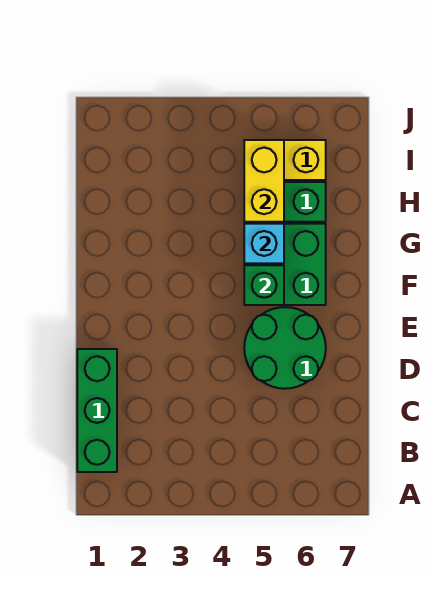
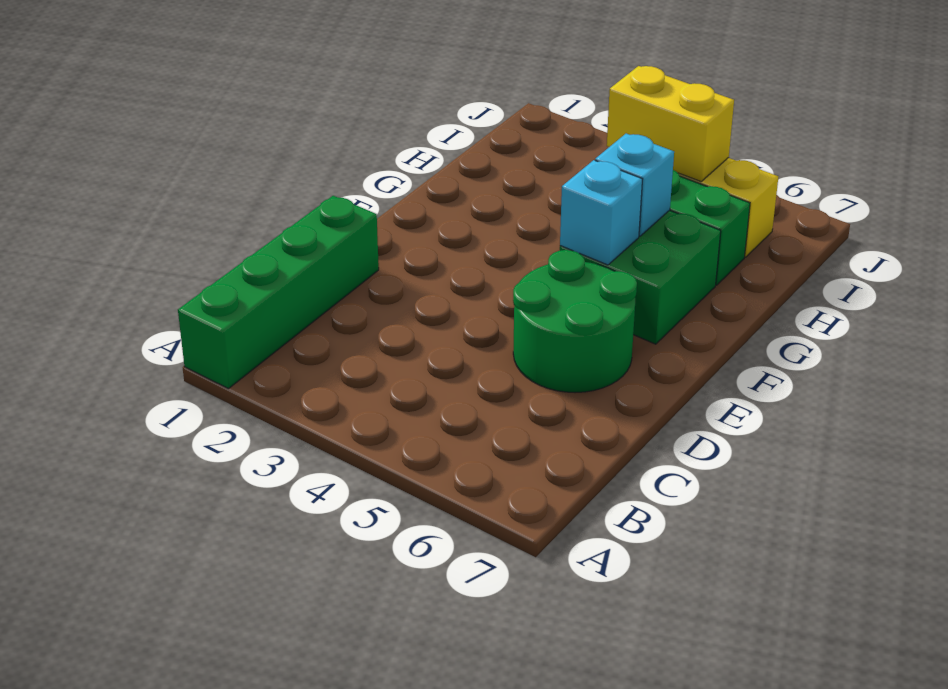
green brick B1:D1 level 1 -> green brick A1:D1 level 1
green brick F5 level 2 -> cyan brick F5 level 2
yellow brick H5:I5 level 2 -> yellow brick I4:I5 level 2

